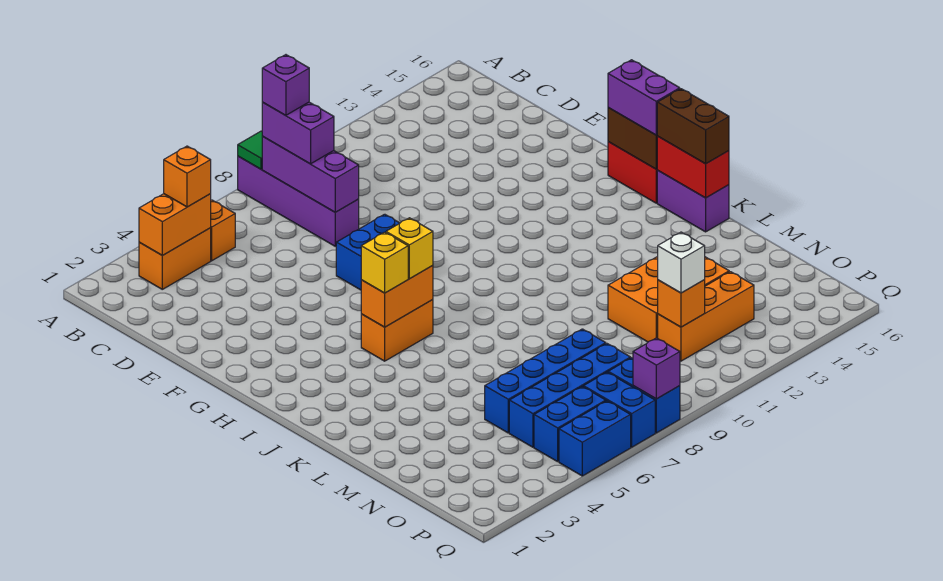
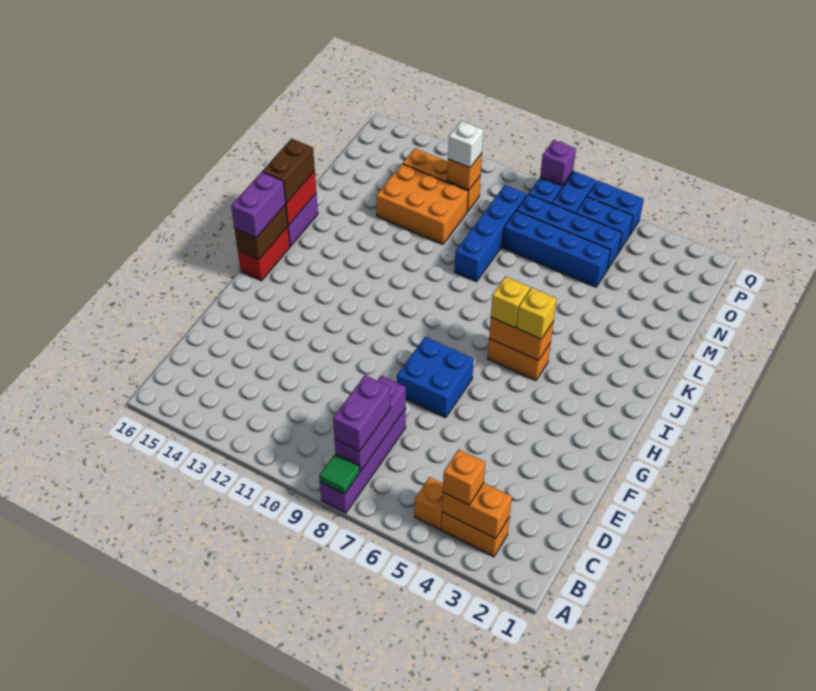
purple brick B8 level 4 -> none
none -> blue brick L9:O9 level 1

